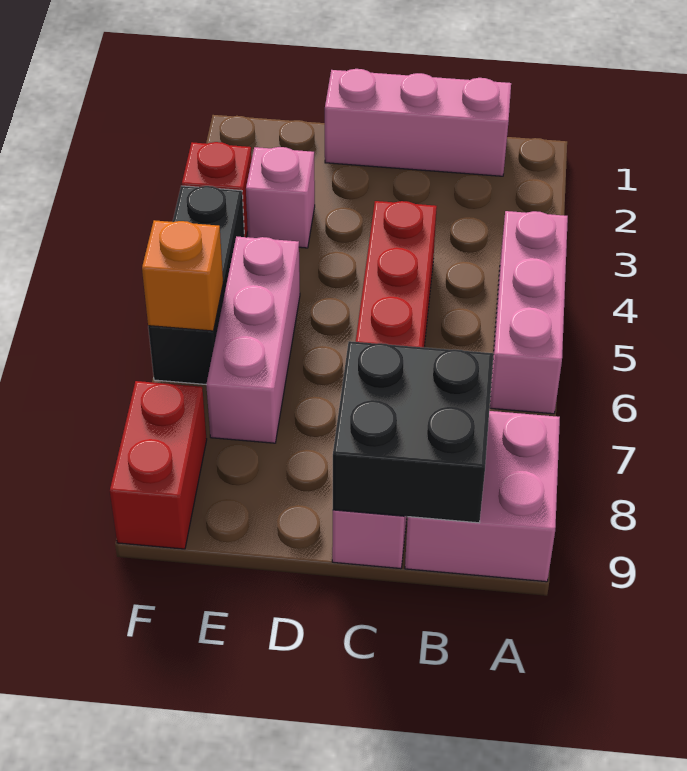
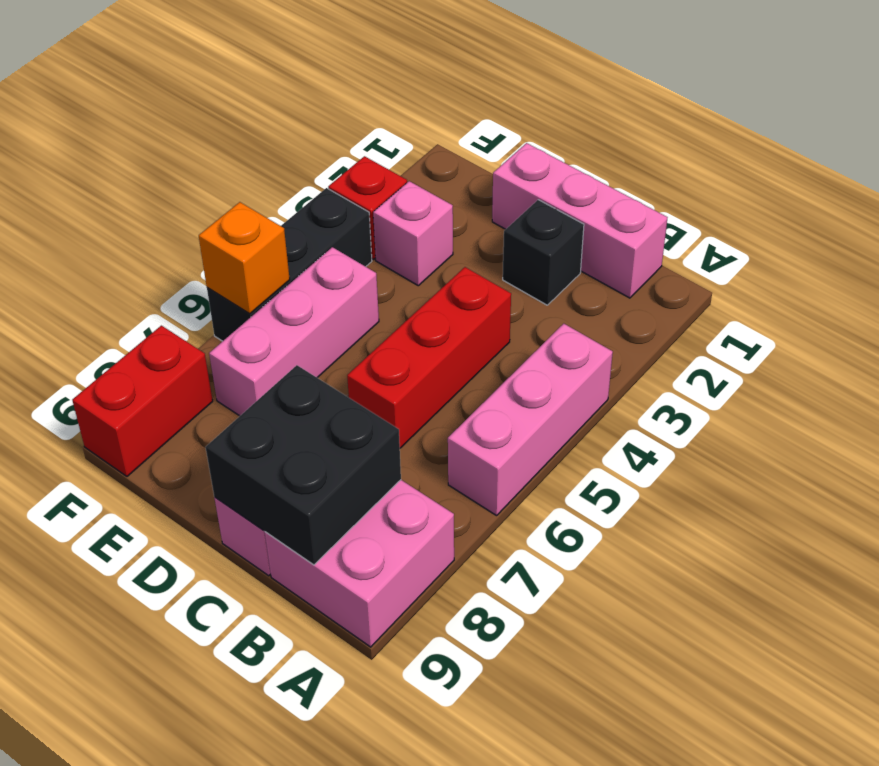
none -> black brick C2 level 1

